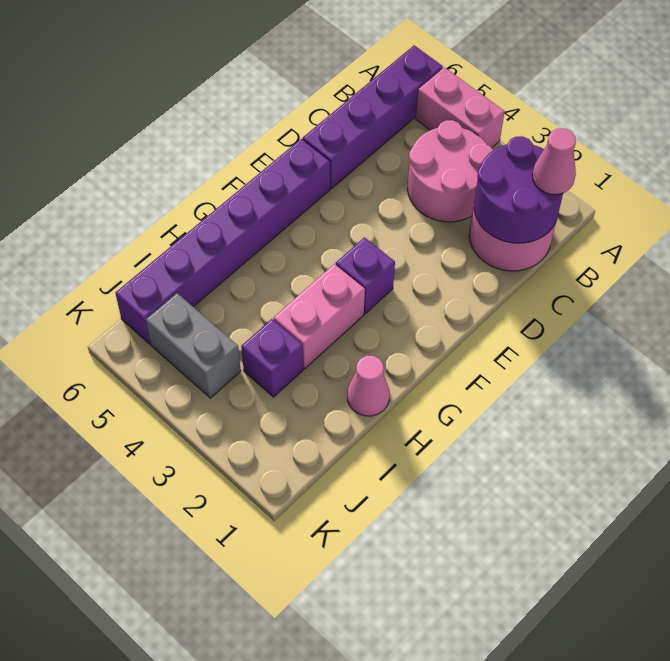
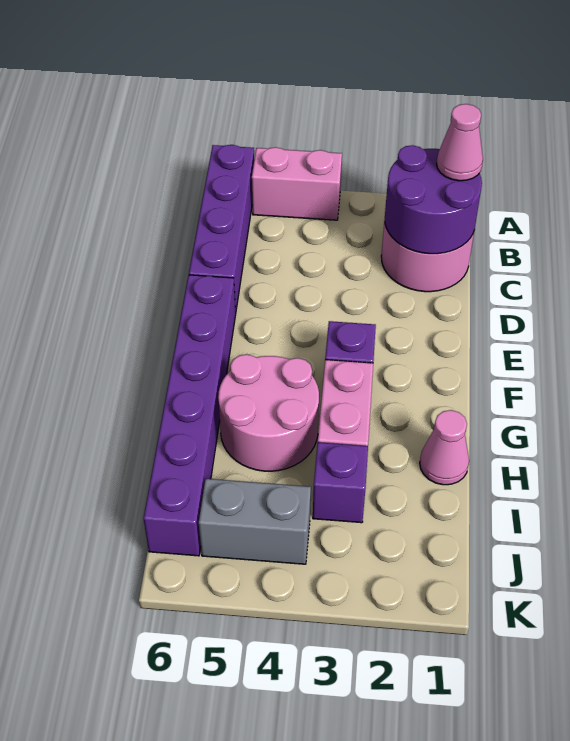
pink round brick B3:C4 level 1 -> pink round brick G4:H5 level 1

